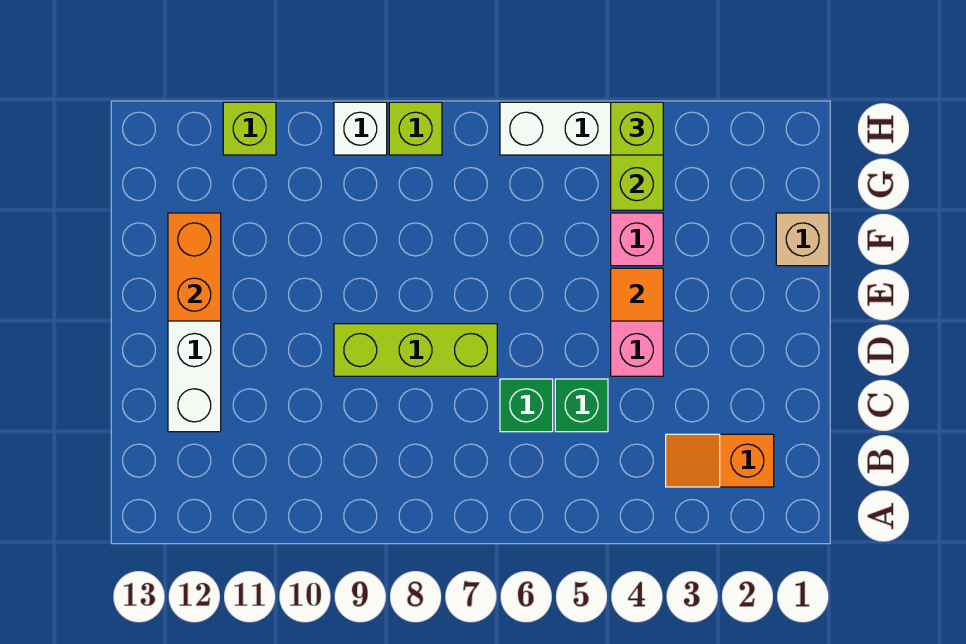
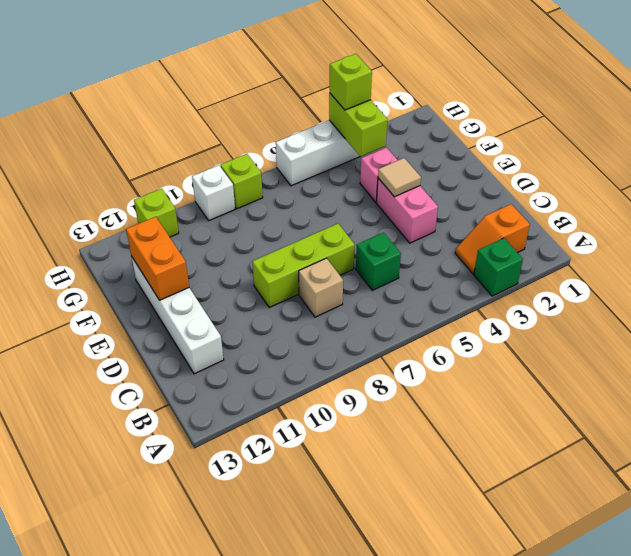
green brick C5 level 1 -> green brick A3 level 1
orange tile E4 level 2 -> tan tile E4 level 2
tan brick F1 level 1 -> tan brick C8 level 1

